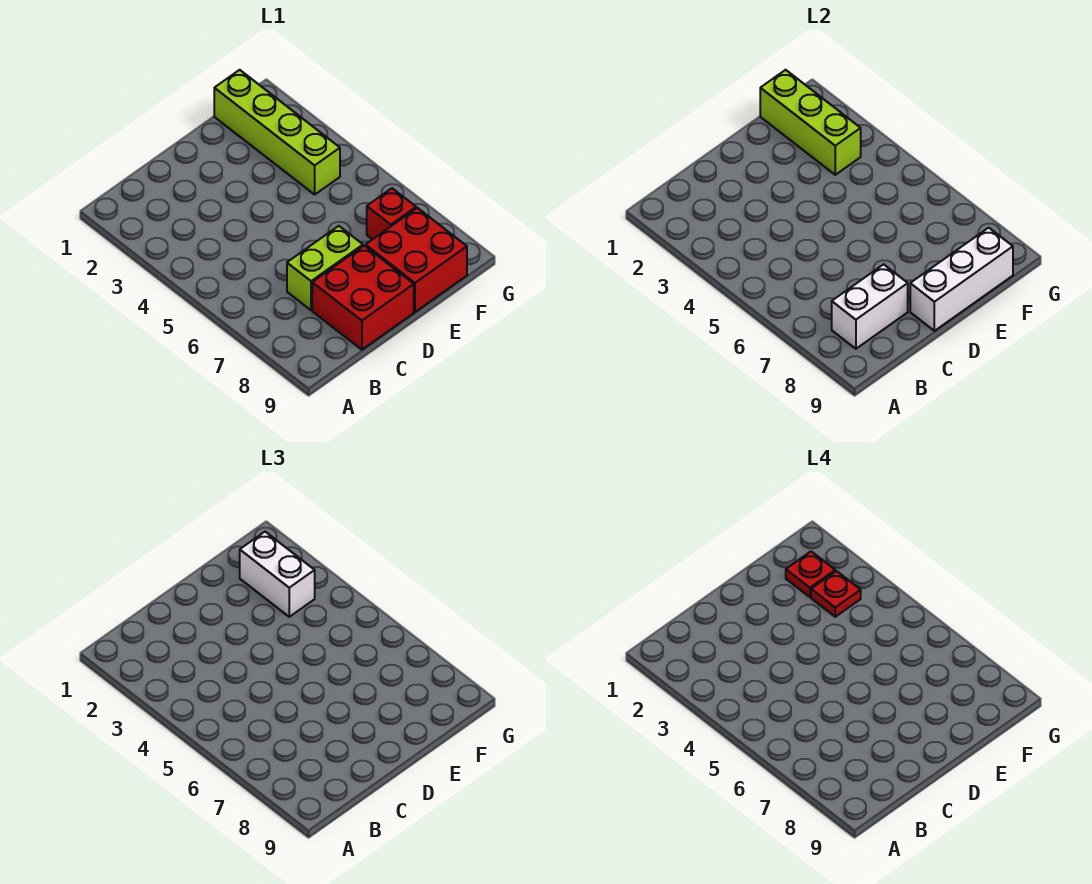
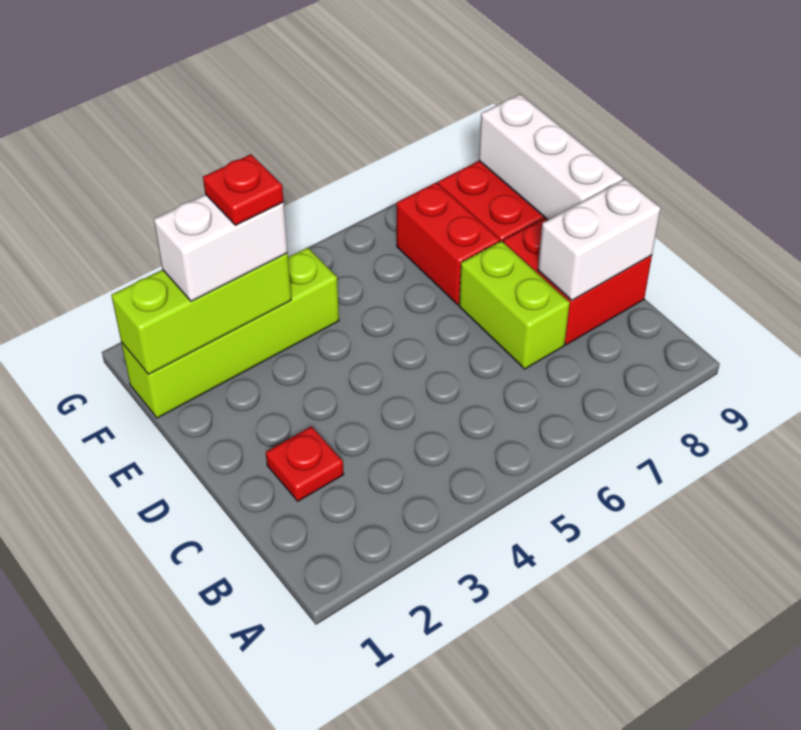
white brick B8:C8 level 2 -> white brick C8:C9 level 2
red plate F2 level 4 -> red plate C2 level 1
red brick F7 level 1 -> red brick E7:F7 level 1

